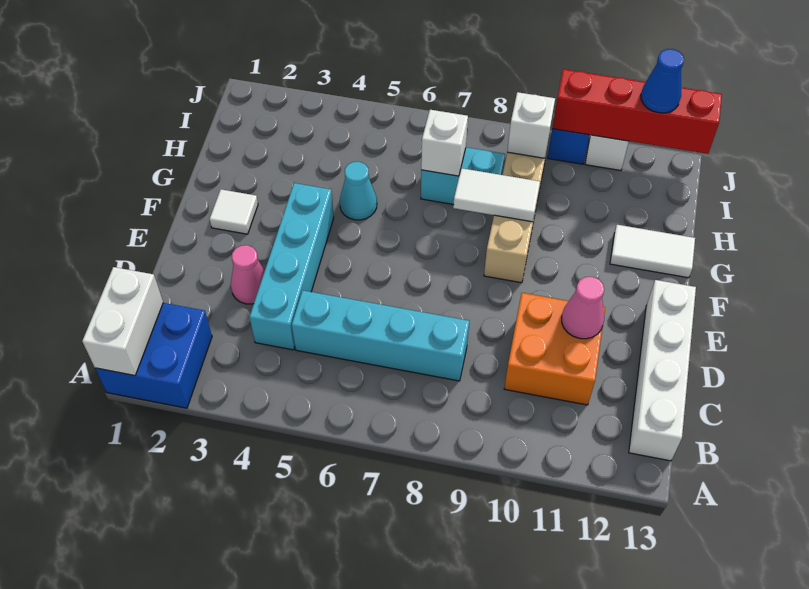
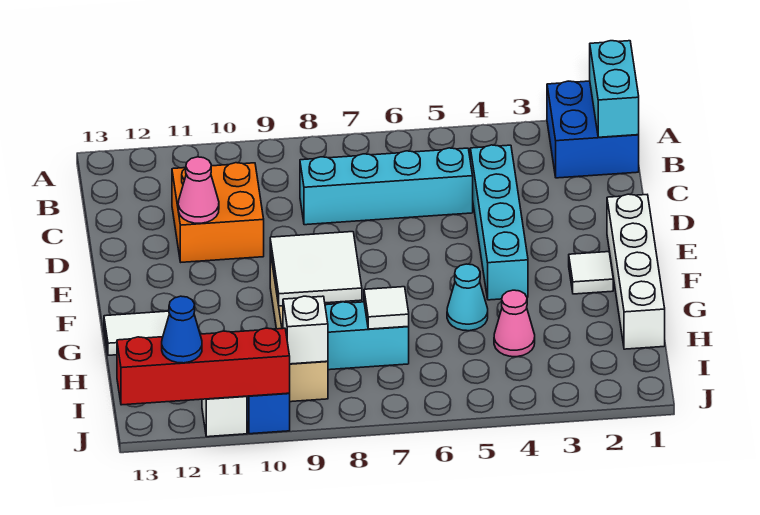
white brick A1:B1 level 2 -> cyan brick A1:B1 level 2
white brick B13:E13 level 1 -> white brick E1:H1 level 1
pink cone D3 level 1 -> pink cone H4 level 1
white tile G8:G9 level 2 -> white tile F8:G9 level 2
white brick H7 level 2 -> white tile H7 level 2

